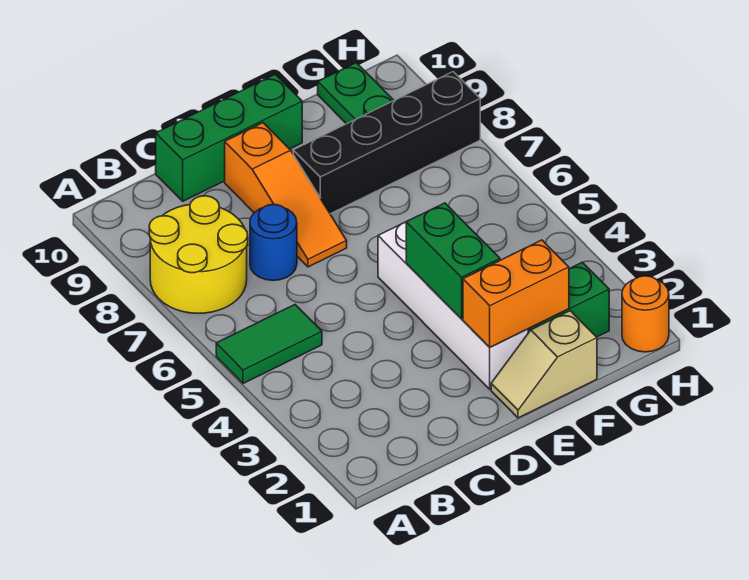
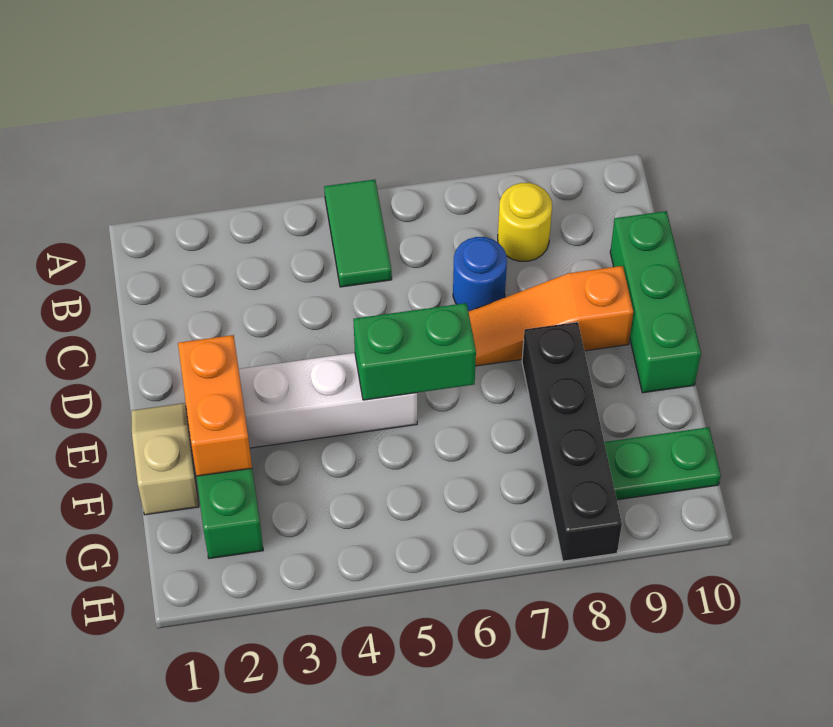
yellow round brick A7:B8 level 1 -> yellow round brick B8 level 1
green brick E3:E4 level 2 -> green brick E5:E6 level 2
orange round brick H1 level 1 -> none

